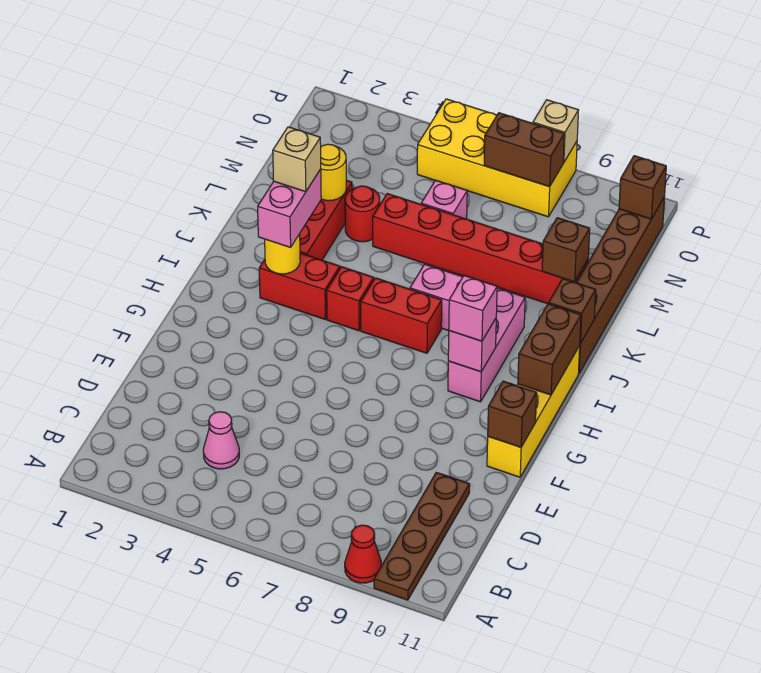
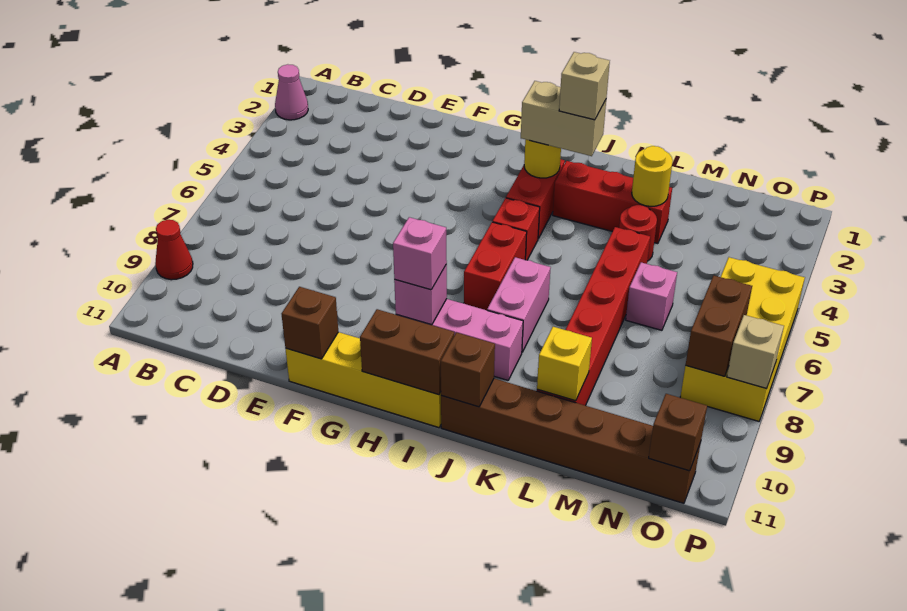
brown plate A10:D10 level 1 -> none
pink cone C4 level 1 -> pink cone A2 level 1
pink brick I3:J3 level 3 -> tan brick I3:J3 level 3
brown brick L10 level 2 -> yellow brick L10 level 2

